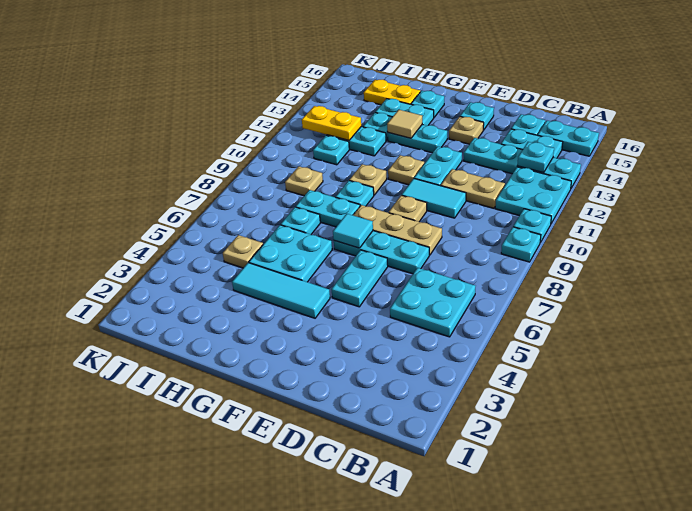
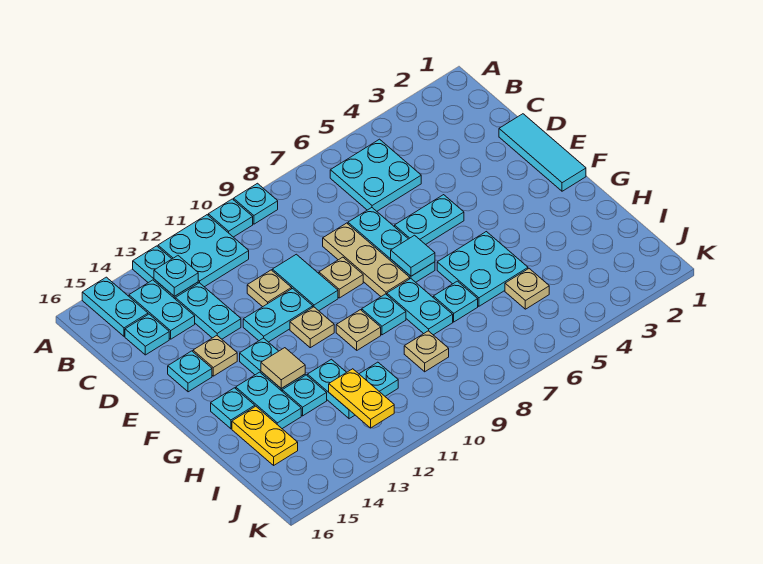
tan plate C11:D11 level 1 -> tan plate D11 level 1
cyan tile F4:H4 level 1 -> cyan tile D1:F1 level 1

